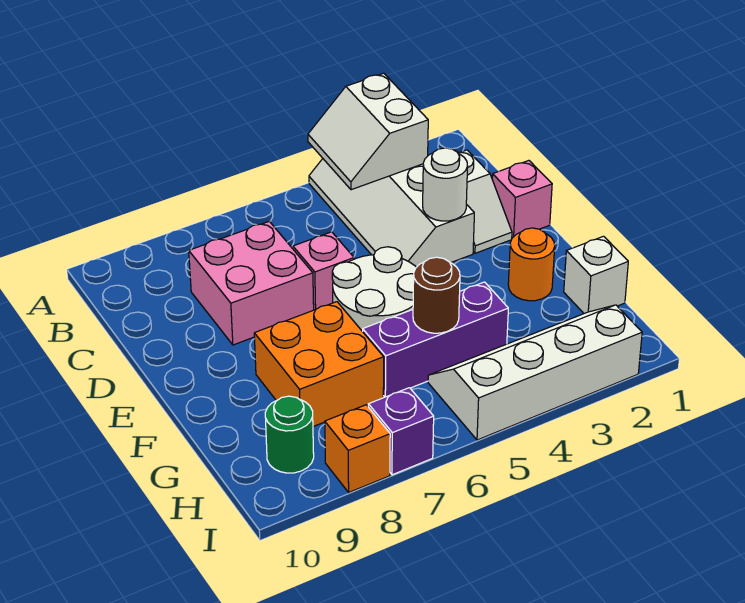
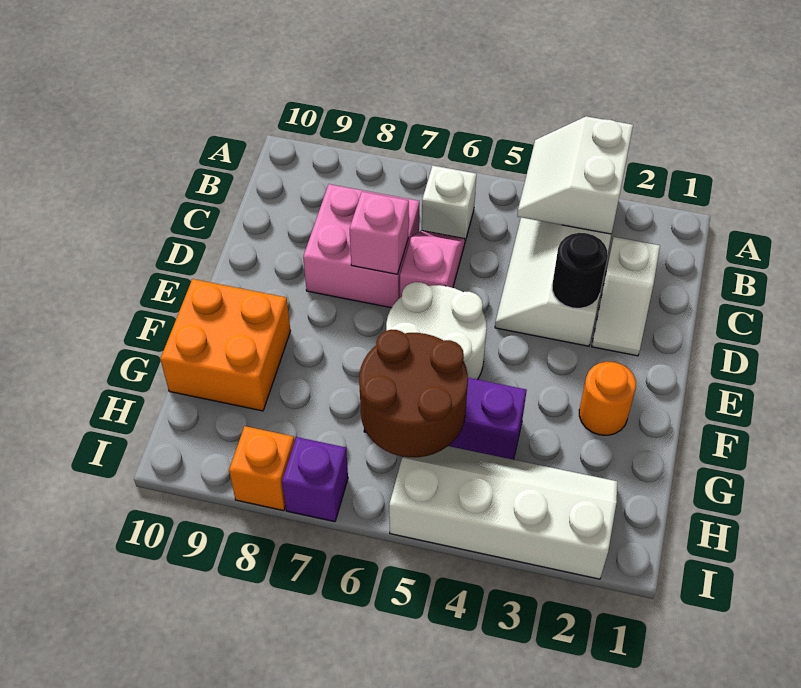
pink brick D1 level 1 -> pink brick D7 level 2
white round brick D3 level 2 -> black round brick D3 level 2
orange brick F7:G8 level 1 -> orange brick F9:G10 level 1
white brick G1 level 1 -> white brick B6 level 1
brown round brick G5 level 2 -> brown round brick G5:H6 level 2
green round brick H9 level 1 -> none

